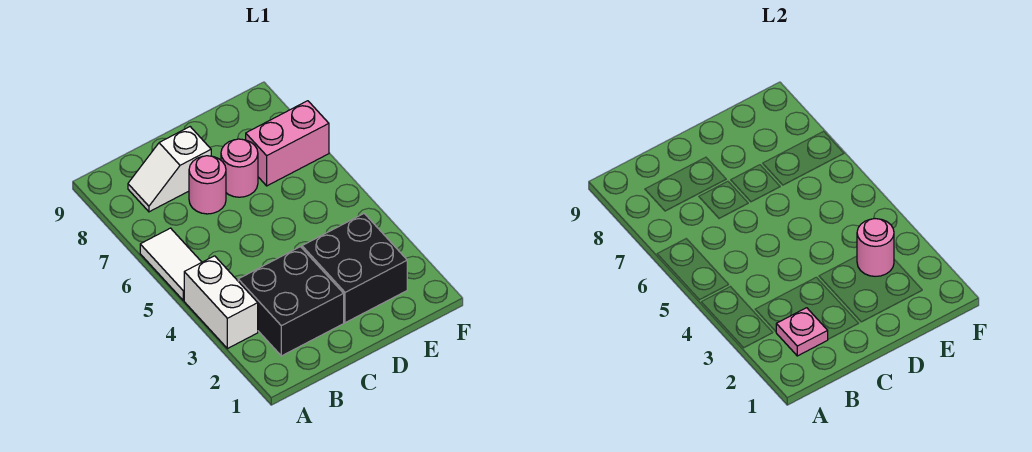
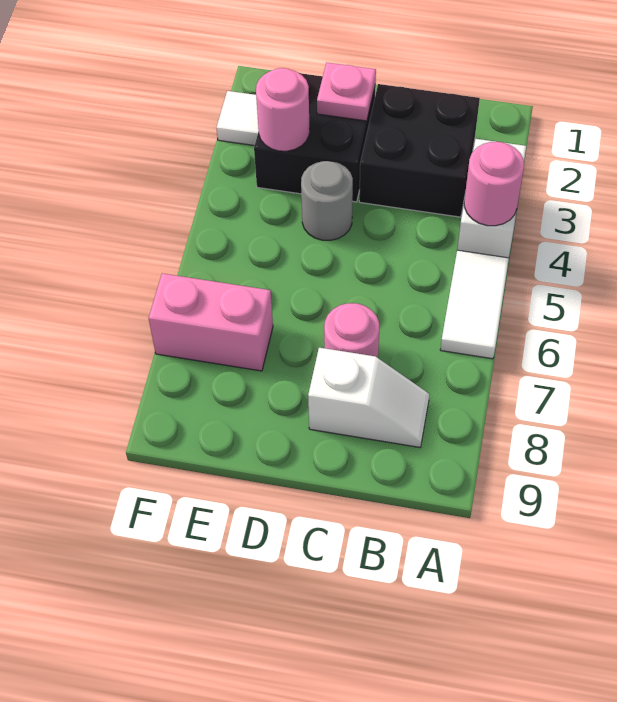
pink plate B2 level 2 -> pink plate D2 level 2
none -> grey round brick D4 level 1
pink round brick D7 level 1 -> pink round brick A4 level 2
none -> white tile F2 level 1

